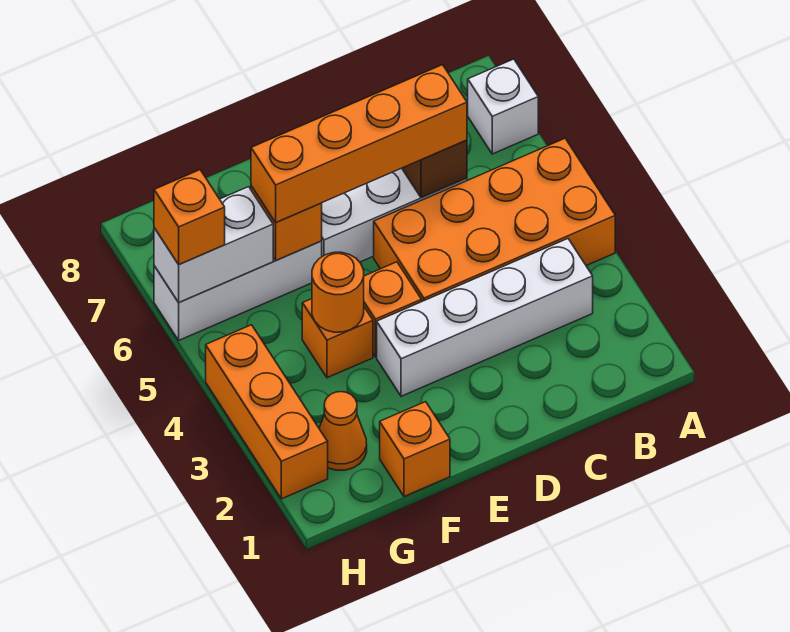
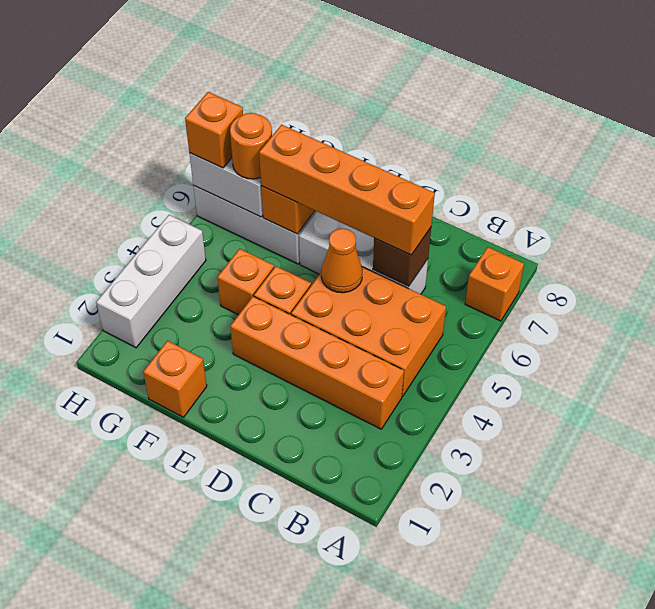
orange brick A4:D5 level 1 -> orange brick B4:D5 level 1
white brick A7 level 1 -> orange brick A7 level 1
white brick B3:E3 level 1 -> orange brick B3:E3 level 1
orange round brick F4 level 2 -> orange round brick G6 level 3
orange cone G2 level 1 -> orange cone D5 level 2
orange brick H2:H4 level 1 -> white brick H2:H4 level 1

